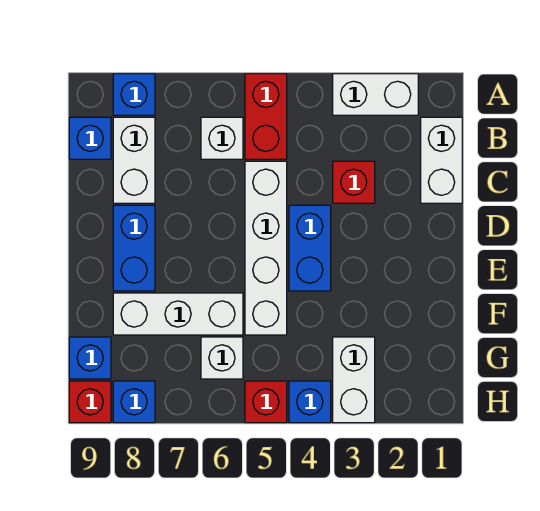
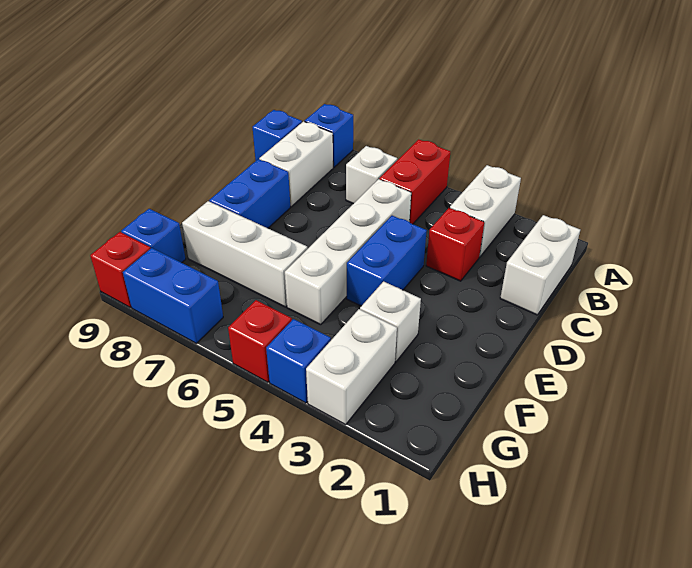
white brick A2:A3 level 1 -> white brick A3:B3 level 1
white brick G6 level 1 -> white brick F3 level 1
blue brick H8 level 1 -> blue brick H7:H8 level 1

